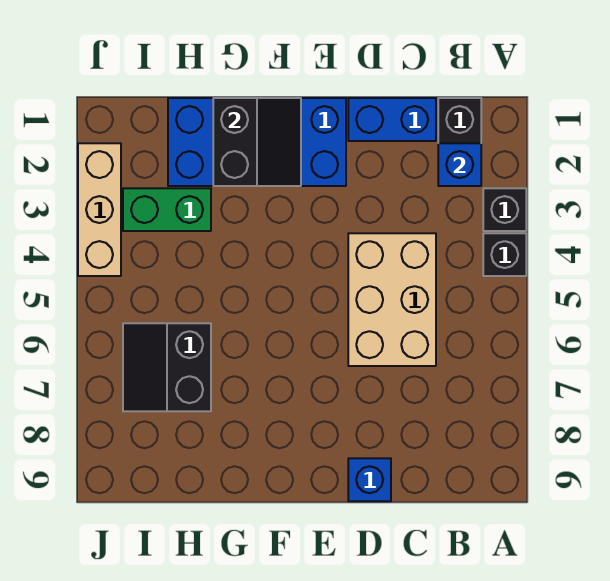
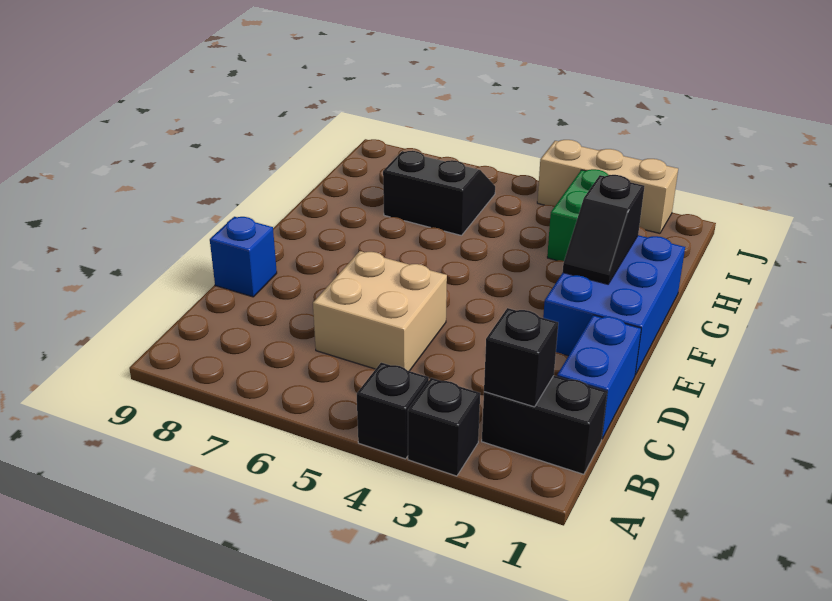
blue brick B2 level 2 -> black brick B2 level 2
tan brick C4:D6 level 1 -> tan brick C5:D6 level 1
blue brick E1:H2 level 1 -> blue brick E1:G2 level 1
black slope F1:G2 level 2 top G -> black slope F2:G2 level 2 top G

